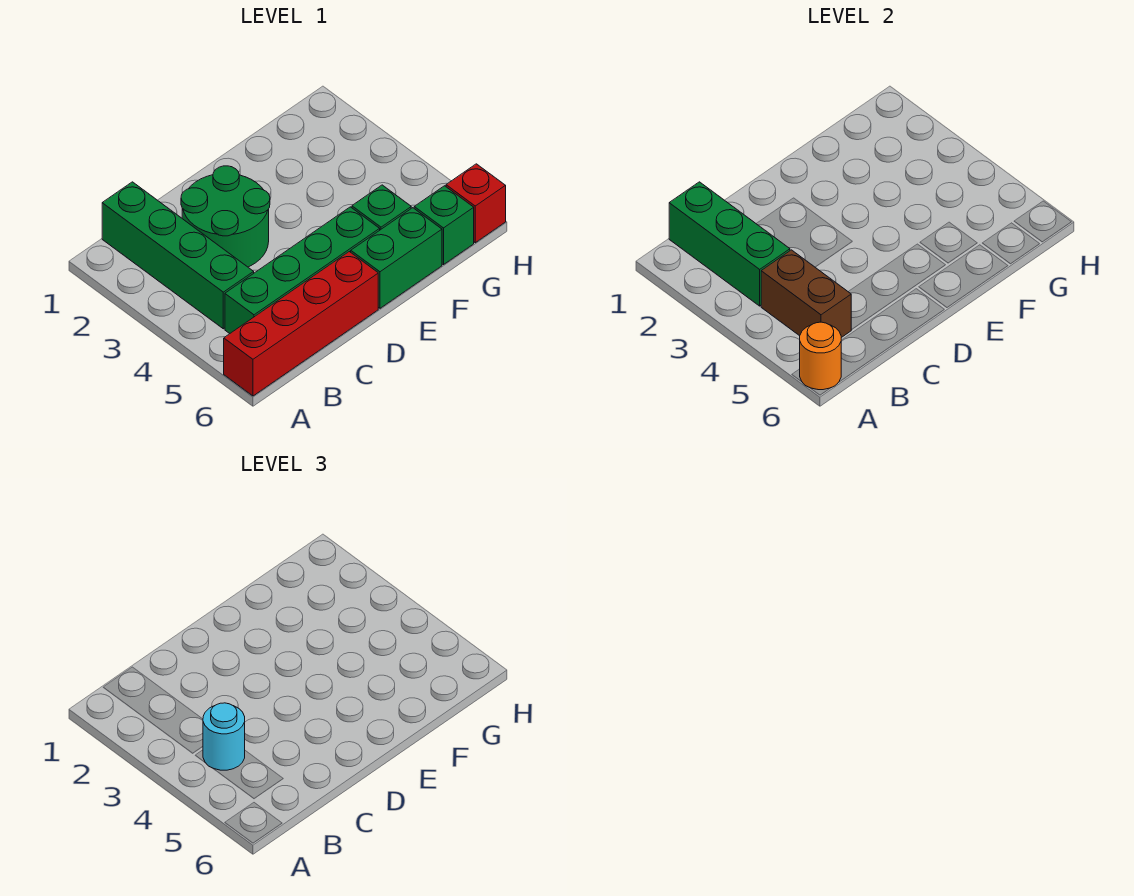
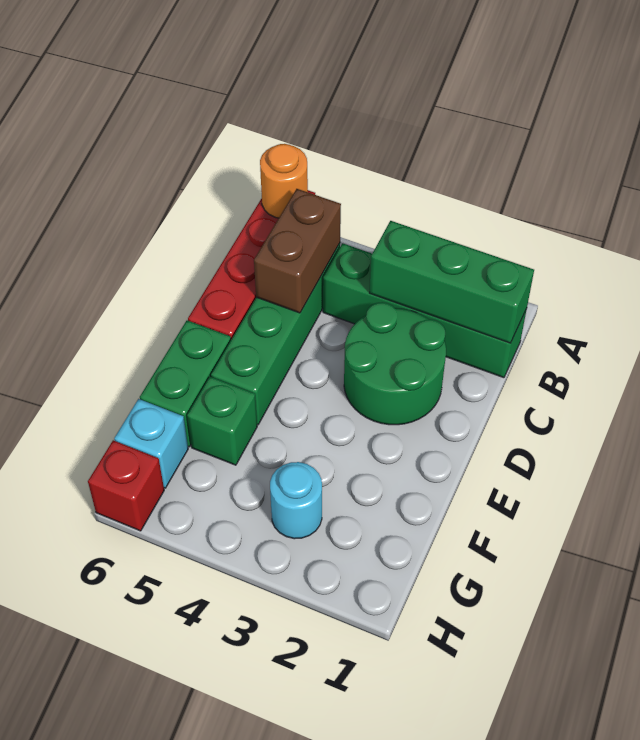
brown brick B4:B5 level 2 -> brown brick B5:C5 level 2
cyan round brick B4 level 3 -> cyan round brick G3 level 1
green brick G6 level 1 -> cyan brick G6 level 1

